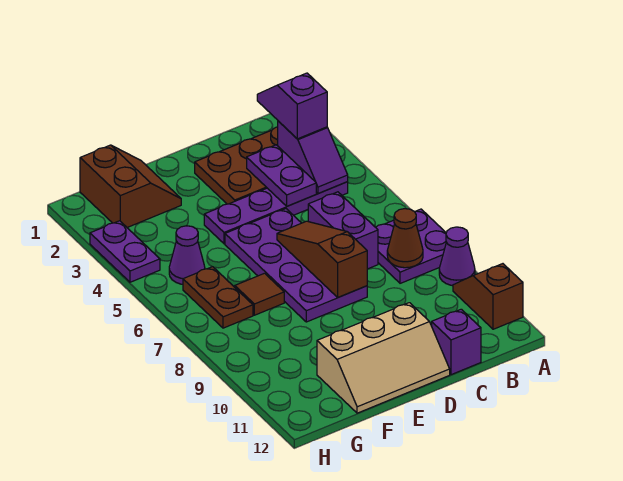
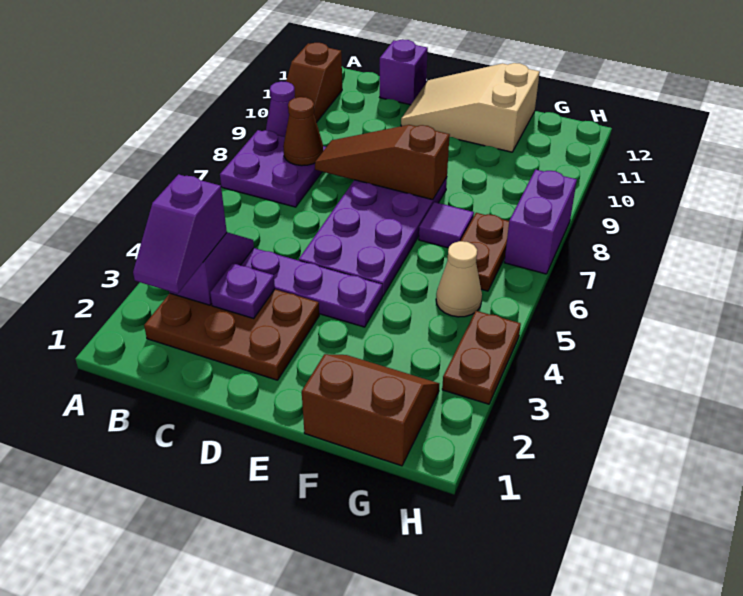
purple plate C3:C4 level 2 -> purple plate C3 level 2
purple brick C6:C7 level 1 -> purple brick H7:H8 level 1
brown slope D6:D8 level 2 top 8 -> brown slope C8:E8 level 2 top E
tan slope D11:F12 level 1 top 11 -> tan slope D11:F12 level 1 top F
brown slope F1:G2 level 1 top G -> brown slope F1:G2 level 1 top 1
brown tile F7 level 1 -> purple tile F7 level 1
purple cone G5 level 1 -> tan cone G5 level 1
purple plate H3:H4 level 1 -> brown plate H3:H4 level 1

